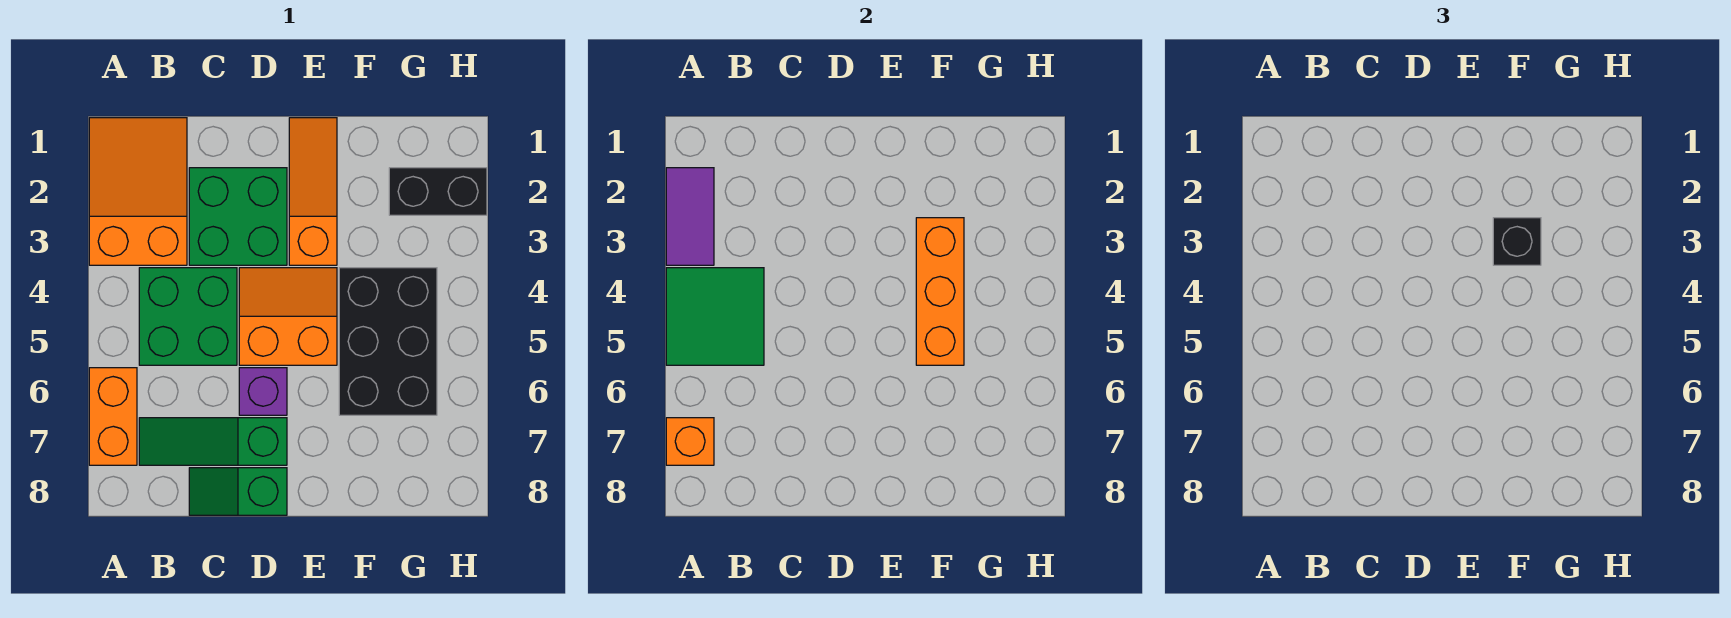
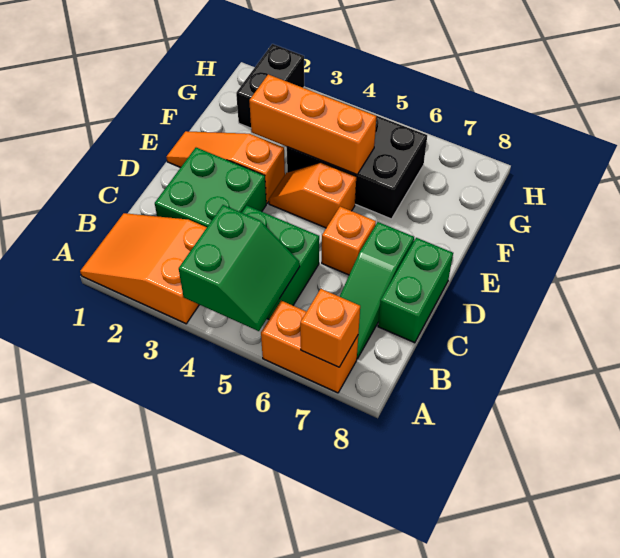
purple tile A2:A3 level 2 -> none
green tile A4:B5 level 2 -> green slope A4:B5 level 2 top 4
green slope C8:D8 level 1 top D -> green brick C8:D8 level 1
orange slope D4:E5 level 1 top 5 -> orange slope E4:E5 level 1 top 5
purple brick D6 level 1 -> orange brick D6 level 1
black brick F3 level 3 -> none

